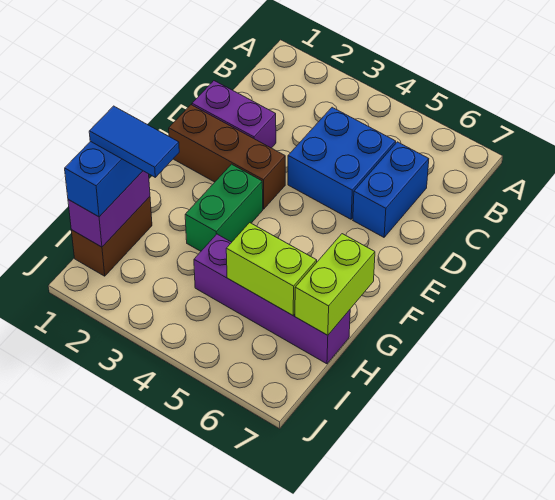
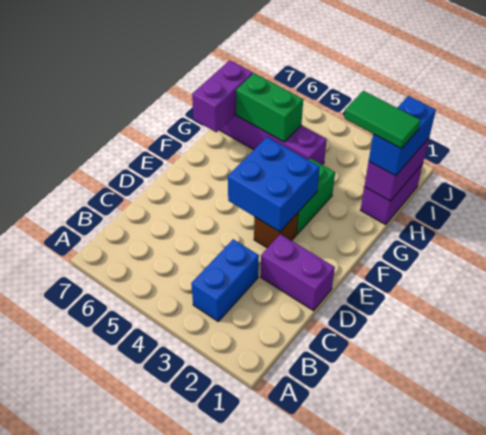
blue brick C4:D5 level 1 -> blue brick E3:F4 level 2
blue brick C6:D6 level 1 -> blue brick B3:C3 level 1
brown brick E1:E3 level 1 -> brown brick E3 level 1
lime brick G7:H7 level 2 -> purple brick G7:H7 level 2
brown brick H1:I1 level 1 -> purple brick H1:I1 level 1
blue tile H1:H2 level 4 -> green tile H1:H2 level 4
lime brick H5:H6 level 2 -> green brick H5:H6 level 2

